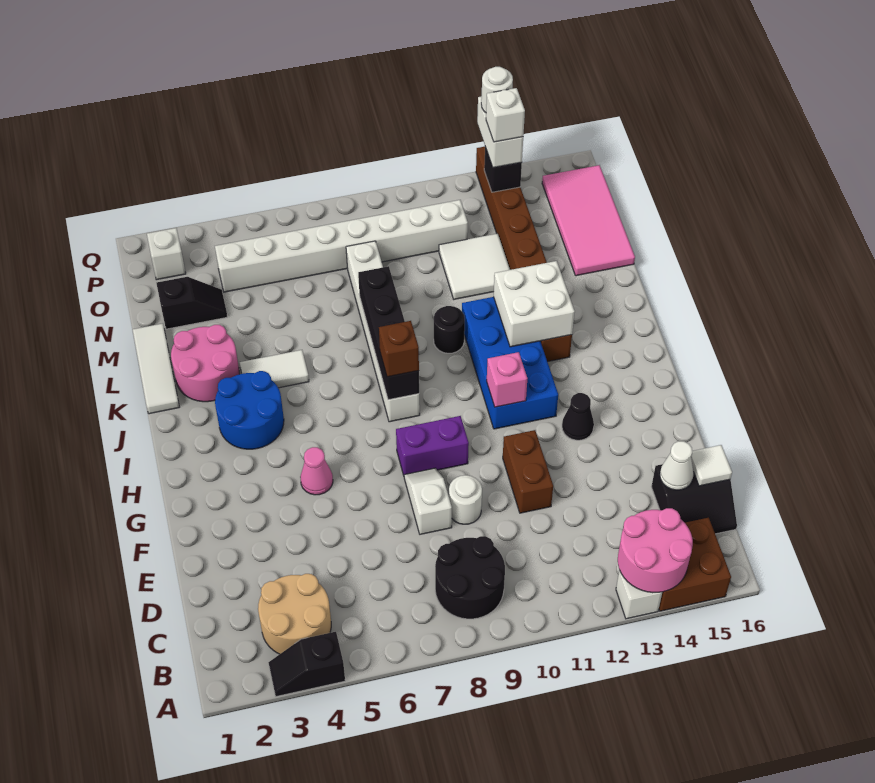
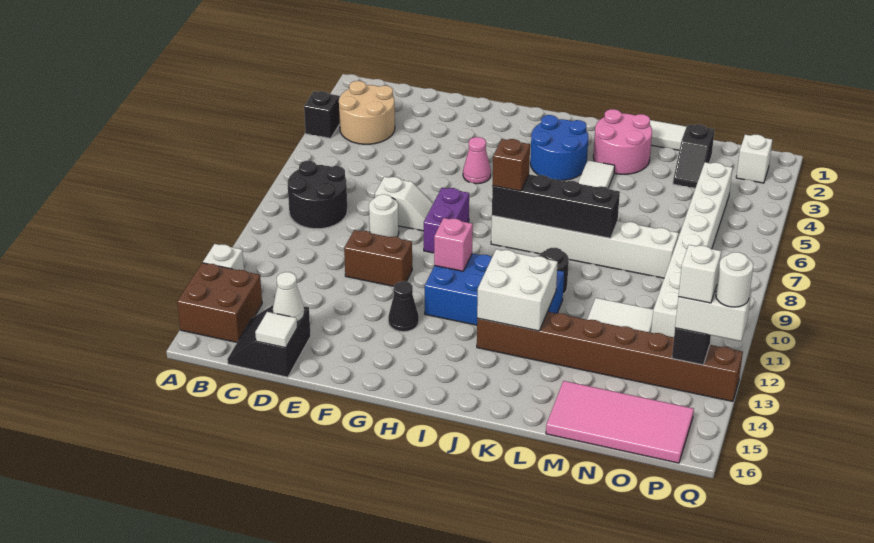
pink round brick A13:B14 level 2 -> none

